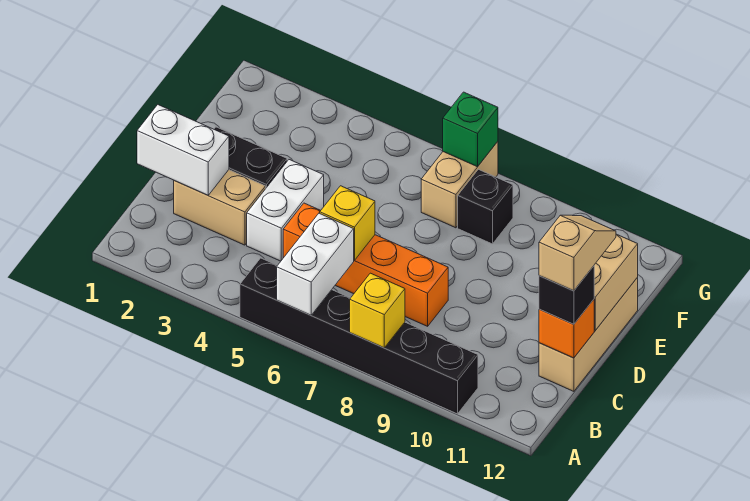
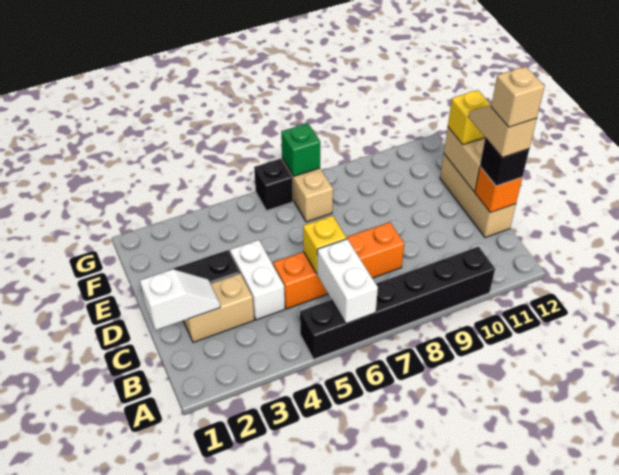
yellow brick A8 level 2 -> yellow brick E12 level 3
white brick C1:C2 level 2 -> white slope C1:C2 level 2 top 1
none -> tan brick C12 level 5
black brick F8 level 1 -> black brick G6 level 1

